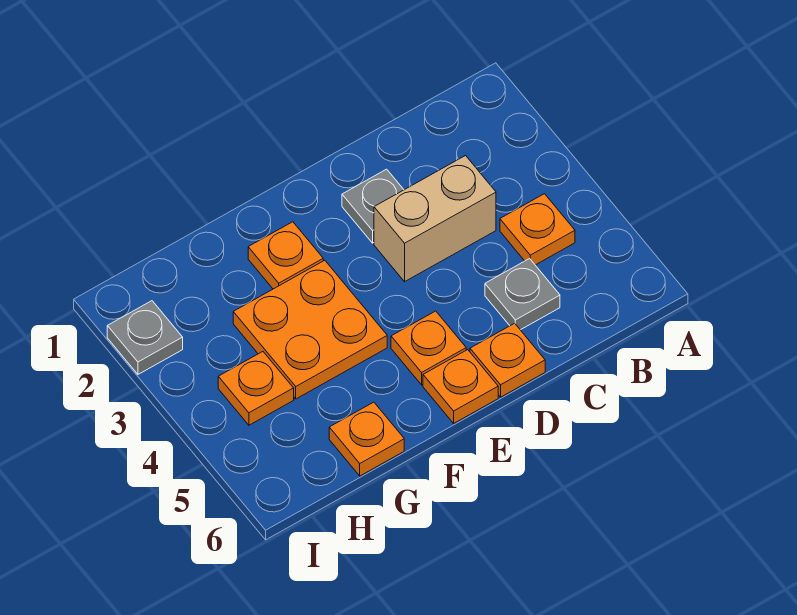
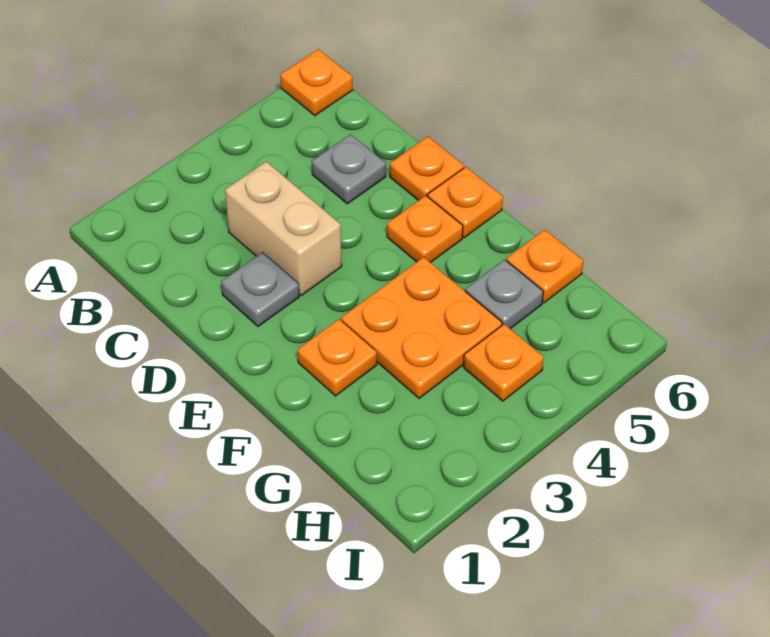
orange plate B4 level 1 -> orange plate A6 level 1
grey plate I2 level 1 -> grey plate G5 level 1

